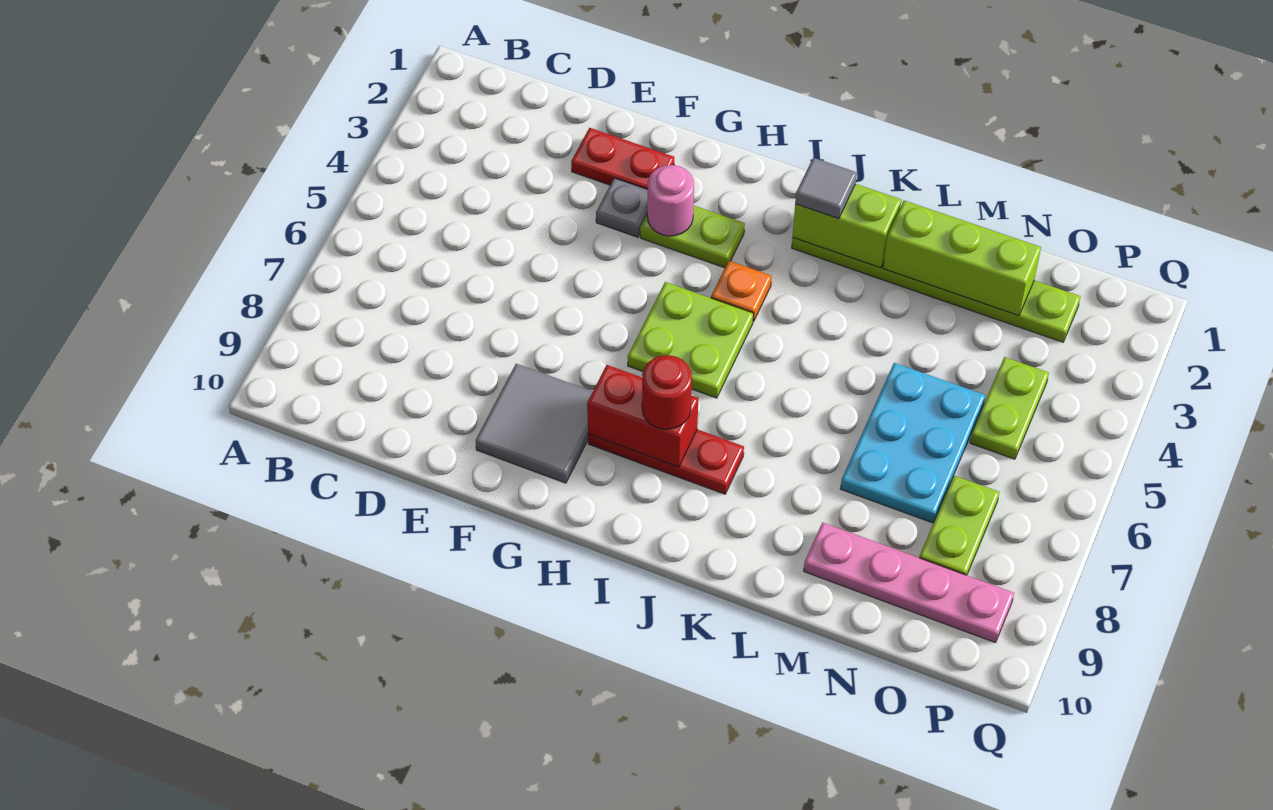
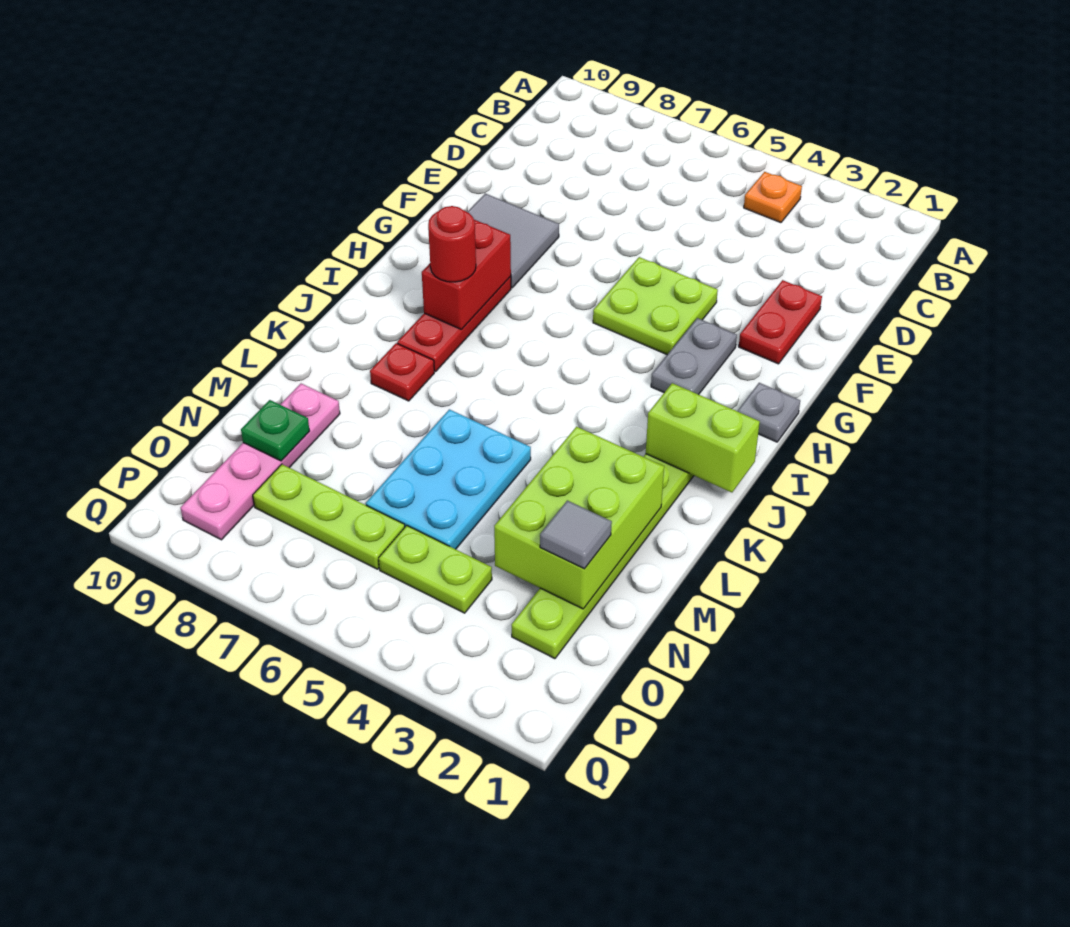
grey plate F3 level 1 -> grey plate H1 level 1
lime plate G3:H3 level 1 -> grey plate G3:H3 level 1
pink round brick G3 level 2 -> none
lime plate H5:I6 level 1 -> lime plate F4:G5 level 1
orange plate I4 level 1 -> orange plate B4 level 1
lime brick J2:K2 level 2 -> lime brick J1:J2 level 2
grey tile J2 level 3 -> grey tile N2 level 3
none -> red plate K8 level 1
lime brick L2:N2 level 2 -> lime brick L2:N3 level 2
cyan plate M5:N7 level 1 -> cyan plate L5:N6 level 1
none -> green plate N9 level 2
lime plate O7:O8 level 1 -> lime plate O6:O8 level 1

